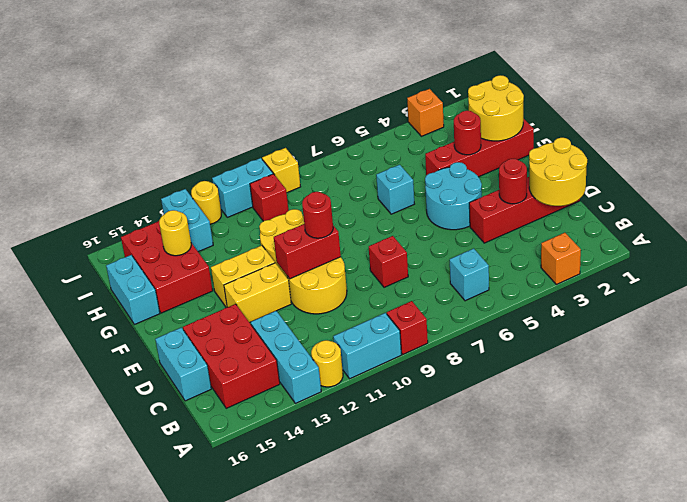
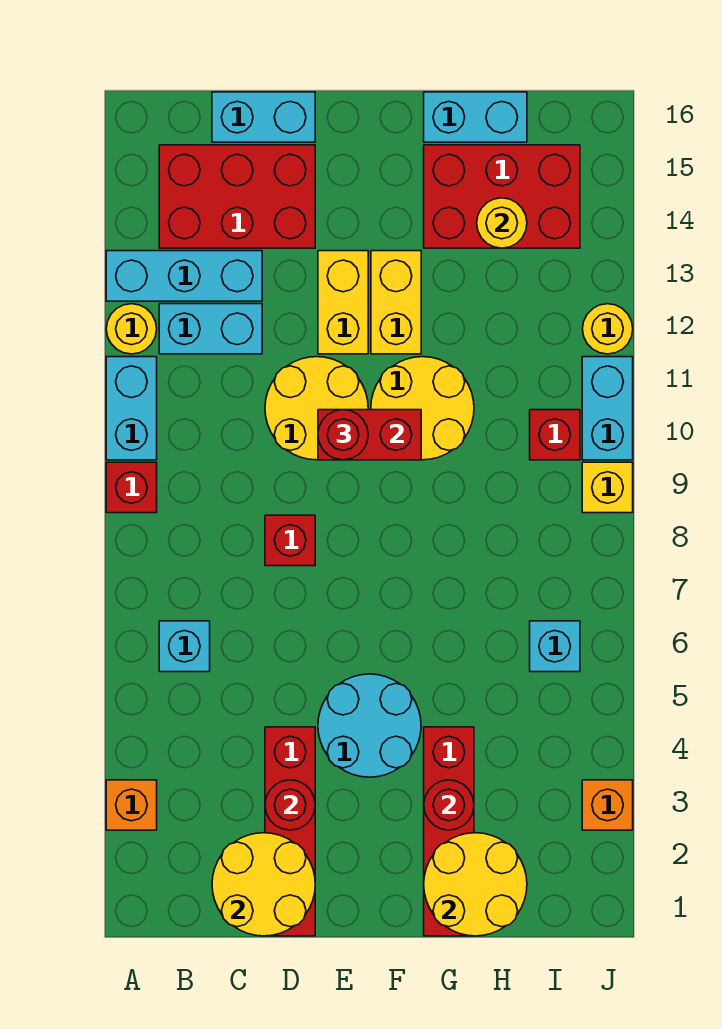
red brick E10:E11 level 2 -> red brick E10:F10 level 2
cyan brick G6 level 1 -> cyan brick I6 level 1
cyan brick I13:J13 level 1 -> cyan brick B12:C12 level 1

